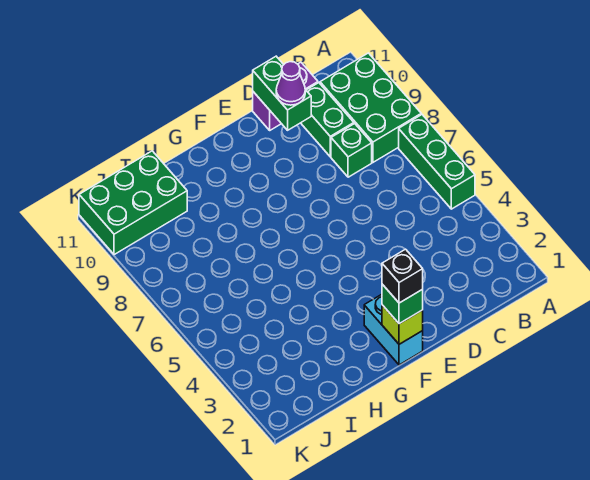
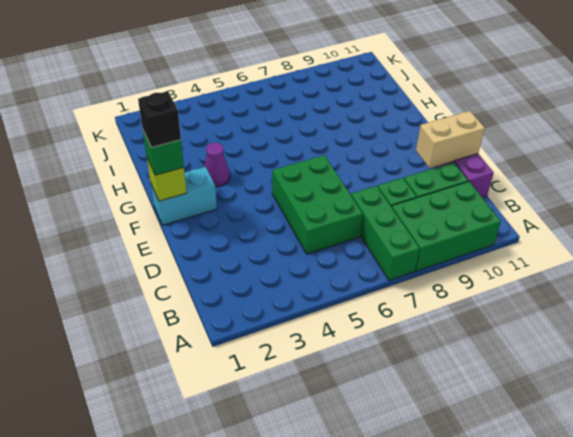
green brick A5:A7 level 1 -> green brick A7:C7 level 1
green brick D10:D11 level 2 -> tan brick D10:D11 level 2
purple cone D10 level 3 -> purple cone G3 level 1
green brick I10:K11 level 1 -> green brick C5:E6 level 1

